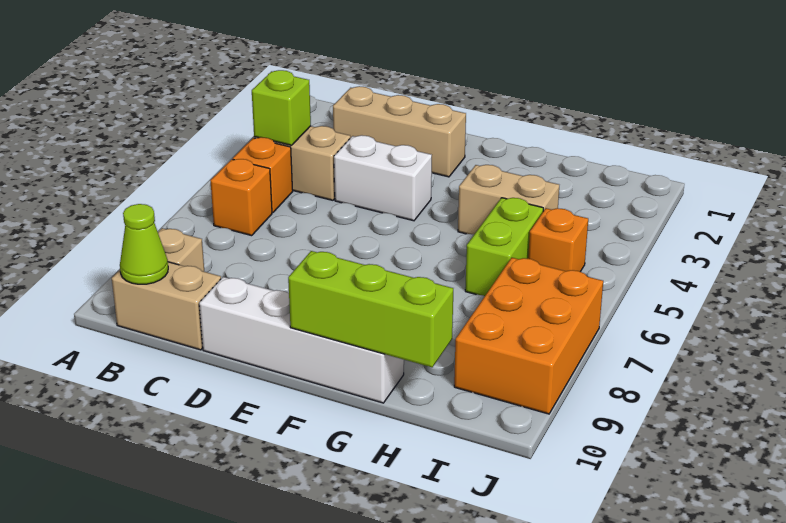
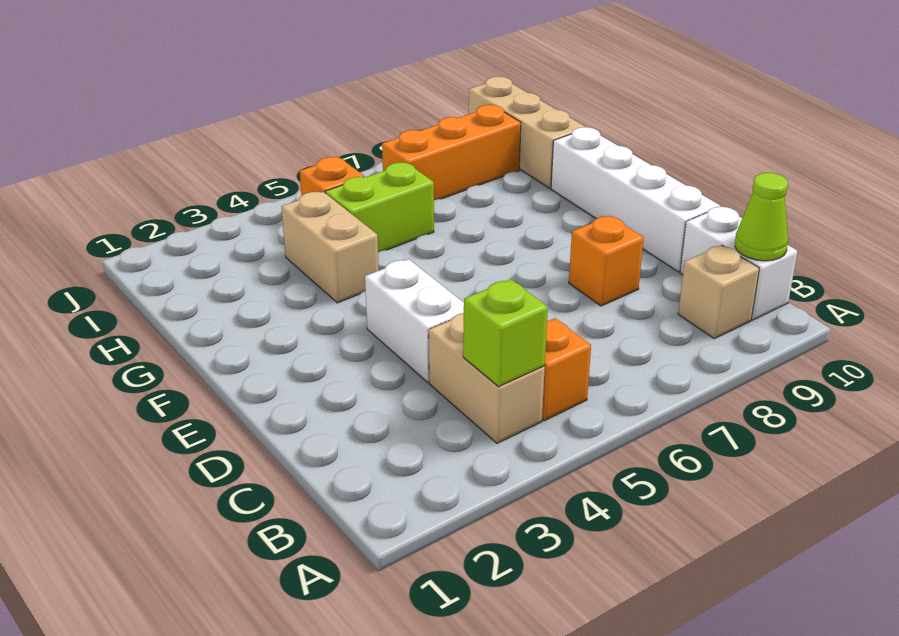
orange brick B6 level 1 -> orange brick D8 level 1
tan brick B10:C10 level 1 -> white brick B10:C10 level 1
tan brick C2:E2 level 1 -> tan brick H10:J10 level 1
lime brick F10:H10 level 2 -> none
orange brick I7:J9 level 1 -> orange brick I7:I9 level 1

